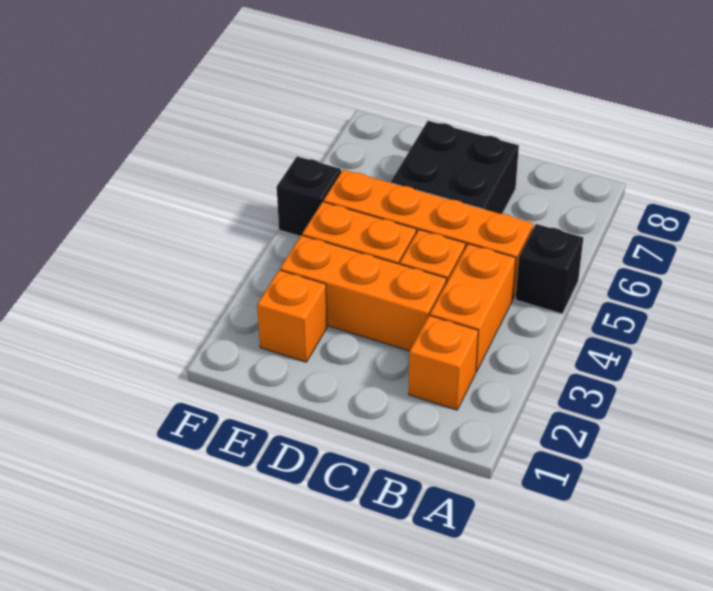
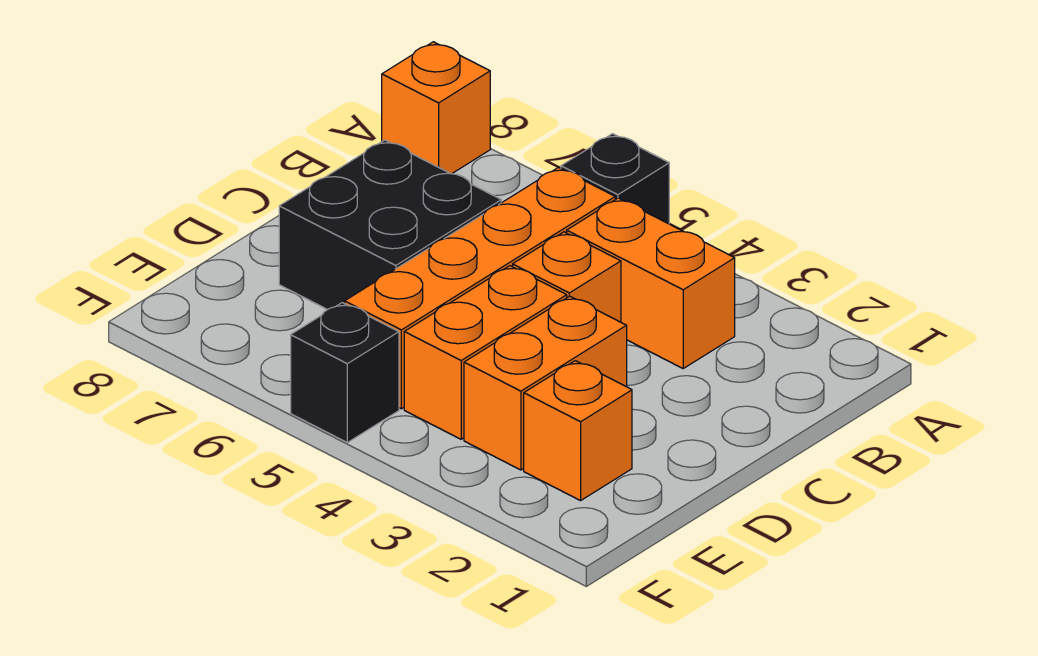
orange brick B2 level 1 -> orange brick A8 level 1
orange brick C3:E3 level 1 -> orange brick D3:E3 level 1

